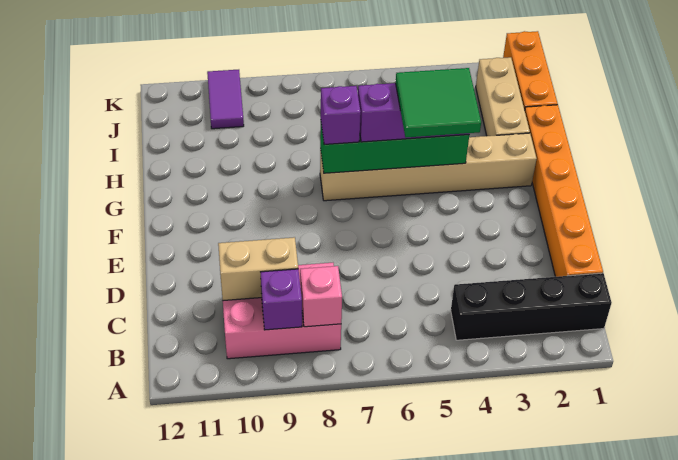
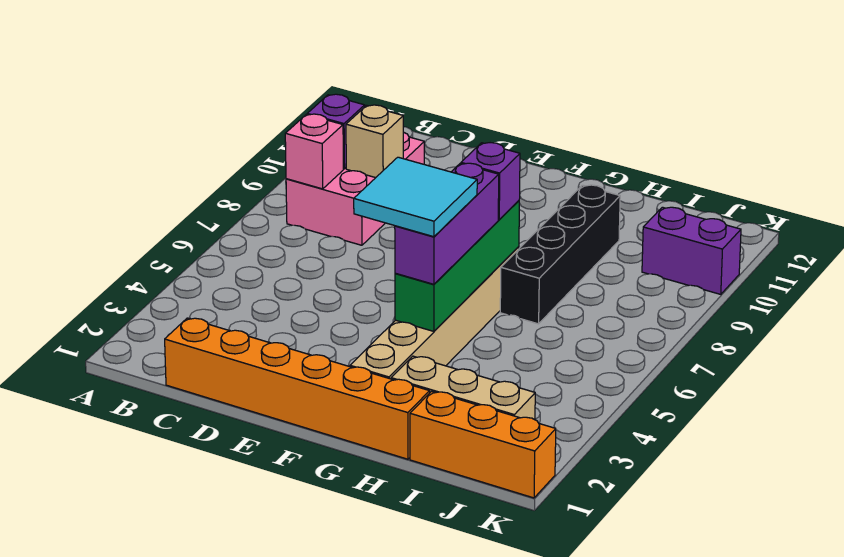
black brick B1:B4 level 1 -> black brick H7:H10 level 1
tan brick C9:C10 level 2 -> tan brick C9 level 2
green tile F4:G5 level 4 -> cyan tile F4:G5 level 4
purple tile J10:K10 level 1 -> purple brick J10:K10 level 1

